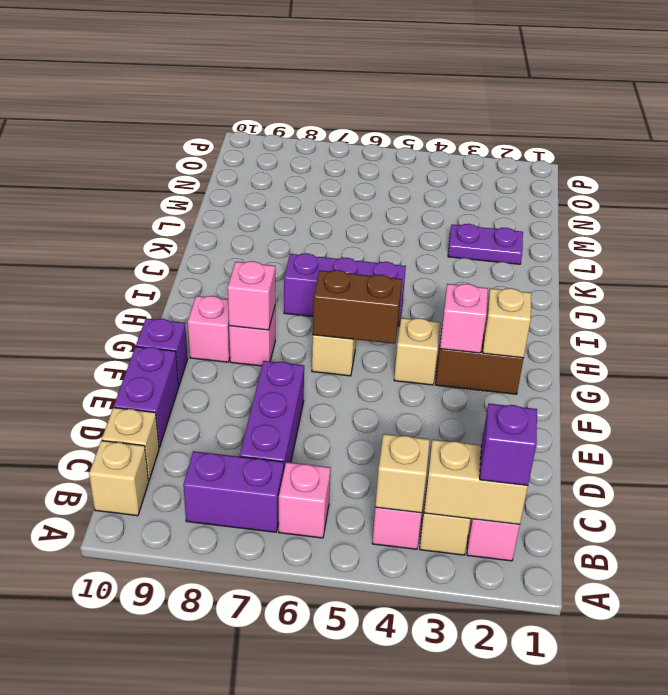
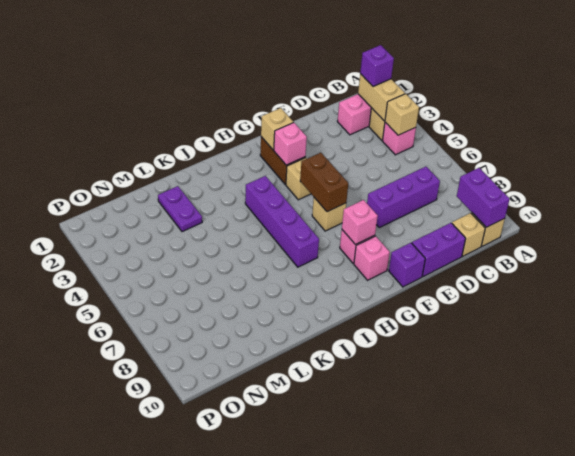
pink brick B6 level 1 -> none
purple brick B7:B8 level 1 -> purple brick B9:B10 level 2
purple brick I5:I7 level 1 -> purple brick I4:I7 level 1

